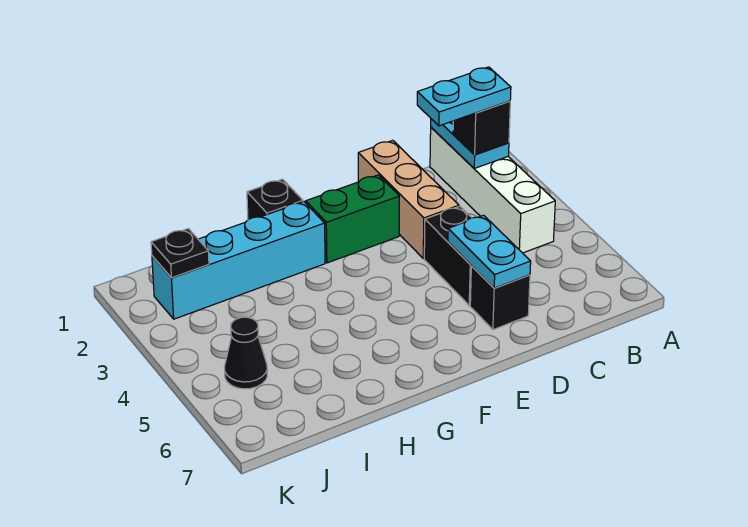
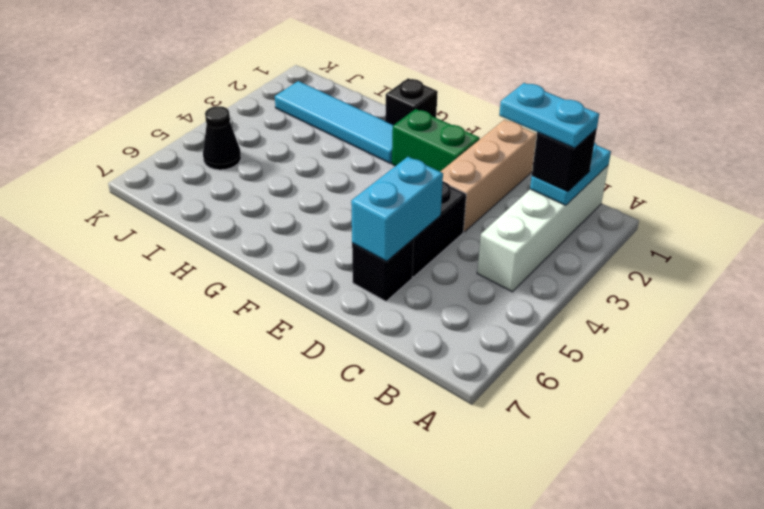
cyan plate D5:D6 level 2 -> cyan brick D5:D6 level 2
cyan brick G2:J2 level 1 -> cyan tile G2:J2 level 1
black plate J2 level 2 -> none

